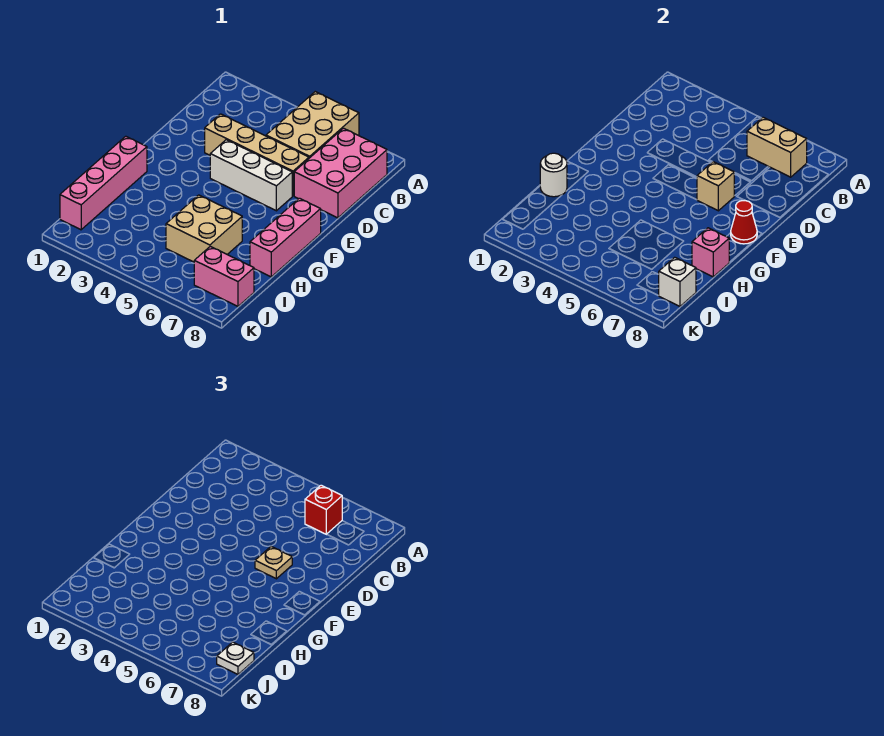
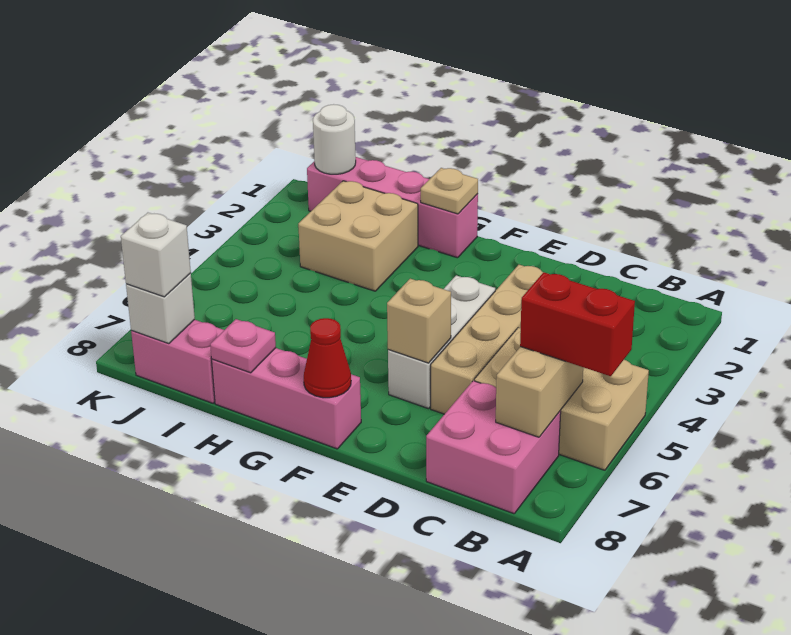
red brick B6 level 3 -> red brick A6:B6 level 3
pink brick B7:D8 level 1 -> pink brick B7:C8 level 1
tan plate E6 level 3 -> tan plate G1 level 2
white round brick H1 level 2 -> white round brick J1 level 2
tan brick H5:I6 level 1 -> tan brick H2:I3 level 1
pink brick H8 level 2 -> pink plate H8 level 2
pink brick J7:J8 level 1 -> pink brick I8:J8 level 1
white plate J8 level 3 -> white brick J8 level 3

